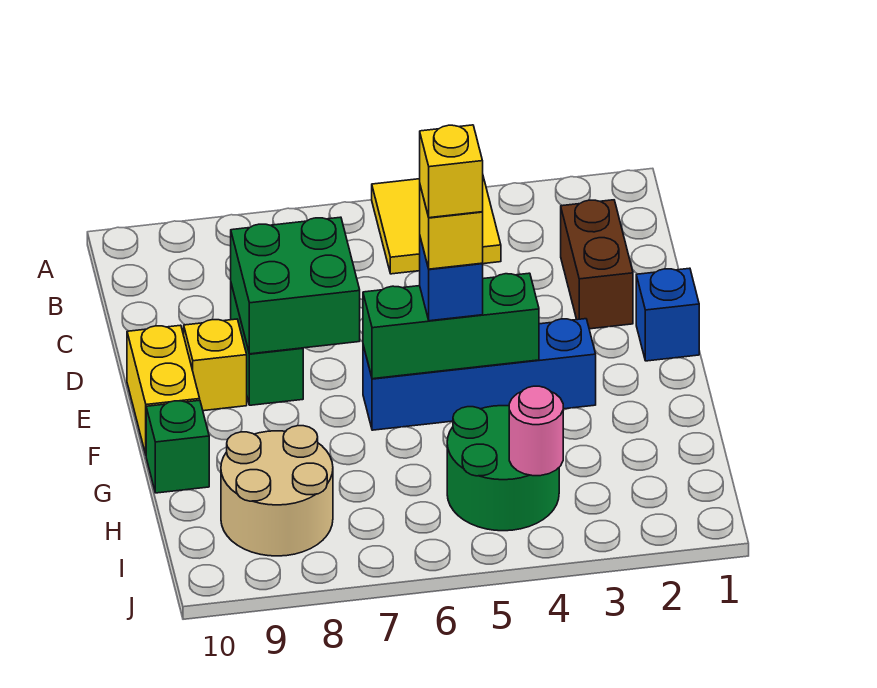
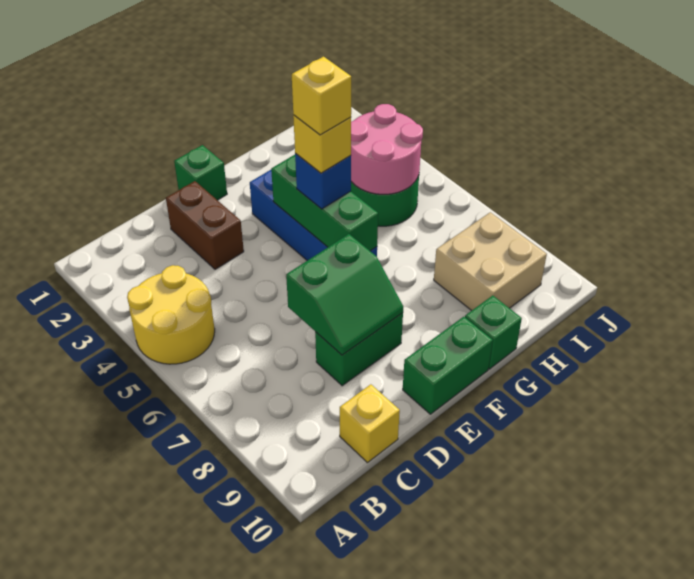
yellow tile A4:B5 level 1 -> yellow round brick A4:B5 level 1
brown brick C2:D2 level 1 -> brown brick D2:D3 level 1
green brick D7:E8 level 2 -> green slope D7:E8 level 2 top 7
blue brick E1 level 1 -> green brick E1 level 1
yellow brick E9 level 1 -> yellow brick C10 level 1
yellow brick E10:F10 level 1 -> green brick E10:F10 level 1
tan round brick H8:I9 level 1 -> tan brick H8:I9 level 1
pink round brick I4 level 2 -> pink round brick H4:I5 level 2

